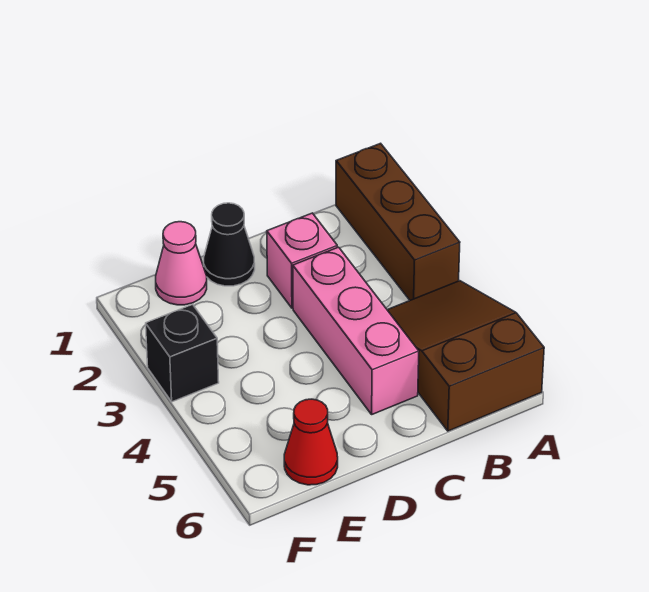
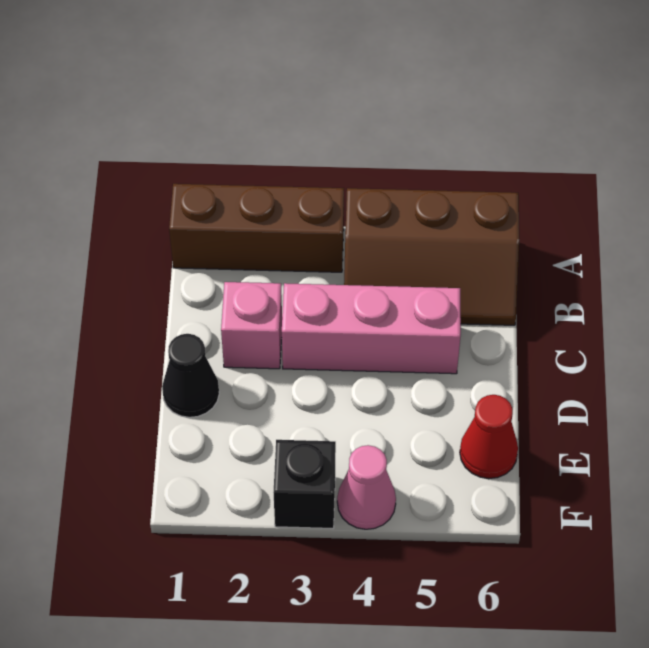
brown slope A4:B6 level 1 top 6 -> brown slope A4:B6 level 1 top A
pink cone E1 level 1 -> pink cone F4 level 1

